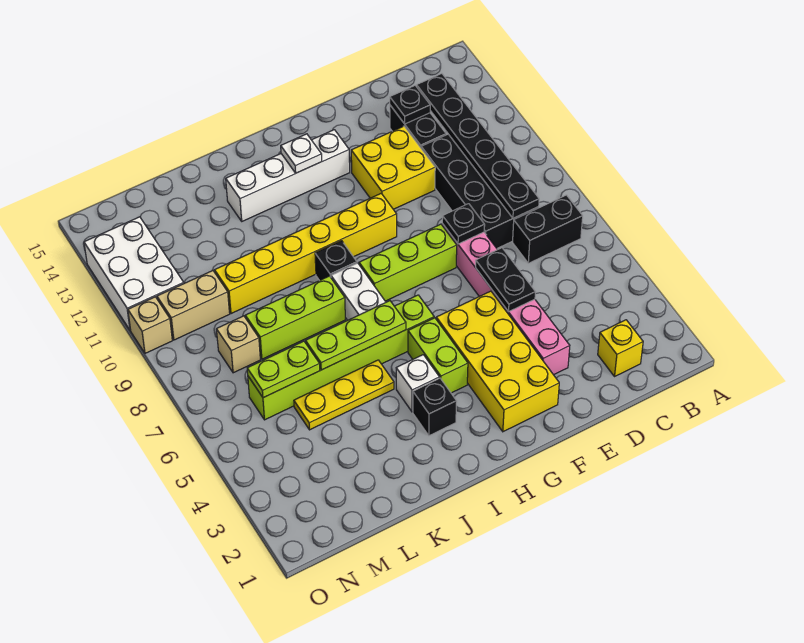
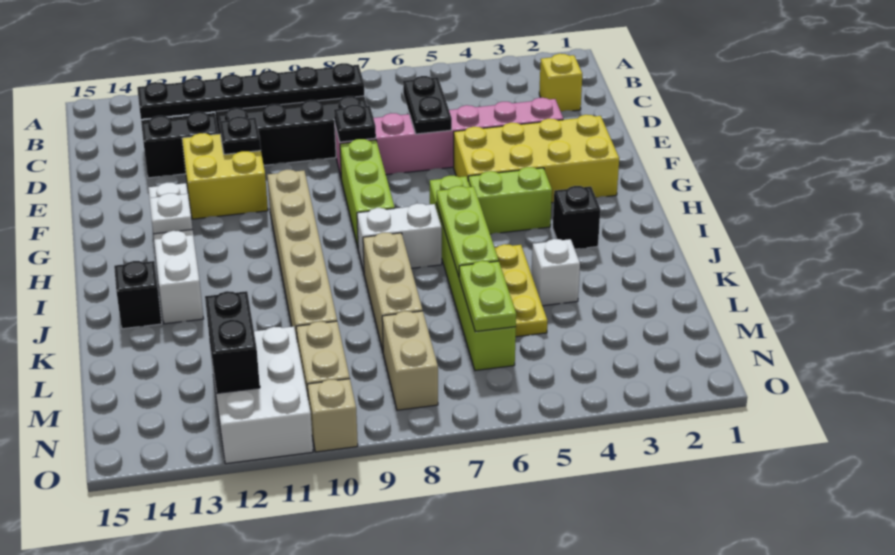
black brick B7:C7 level 1 -> black brick M12:N12 level 2
black plate D13 level 2 -> black plate E11 level 2
black plate E5:E6 level 2 -> black plate D6:E6 level 2
yellow brick G10:L10 level 1 -> tan brick G10:L10 level 1
white brick I4 level 1 -> white brick K4 level 1
black brick I9 level 1 -> black brick J14 level 1
lime brick J8:L8 level 1 -> tan brick J8:L8 level 1
tan brick M8 level 1 -> tan brick M8:N8 level 1
white brick N11:O13 level 1 -> white brick M11:O12 level 1

